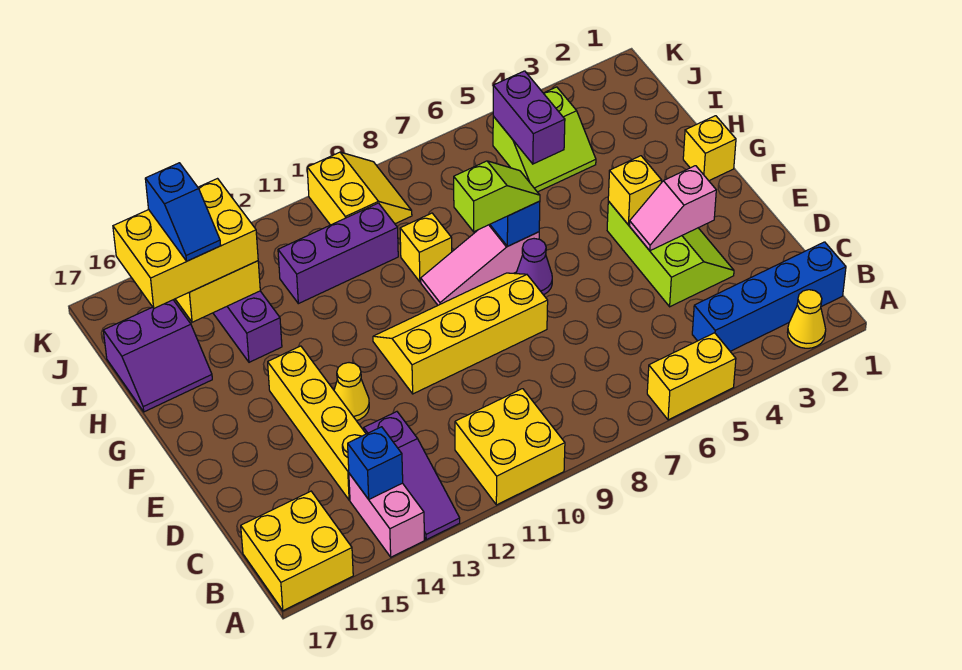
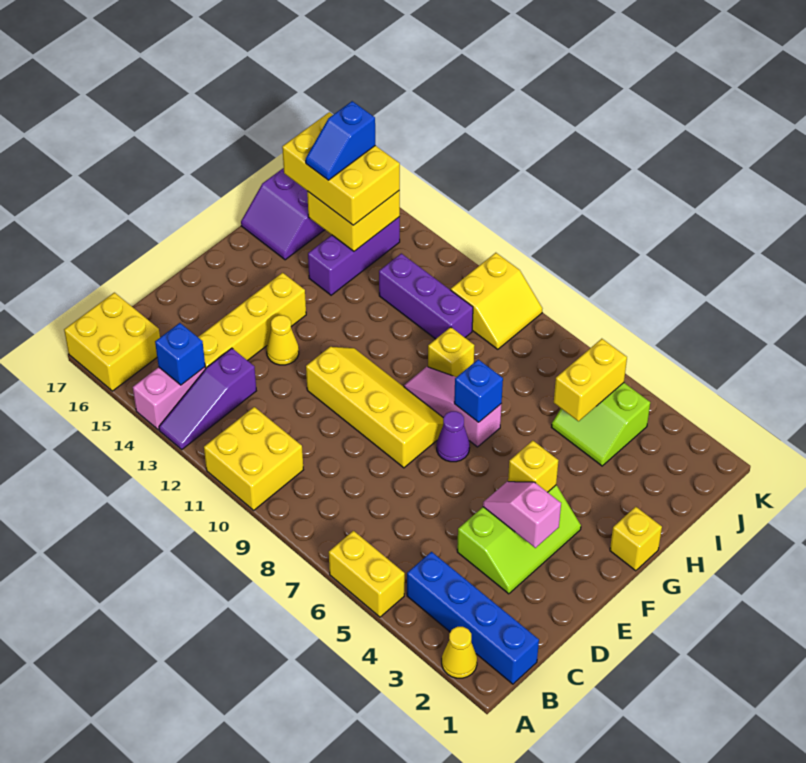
lime slope G7:G8 level 3 top 8 -> none
purple brick I5:J5 level 2 -> yellow brick I5:J5 level 2

